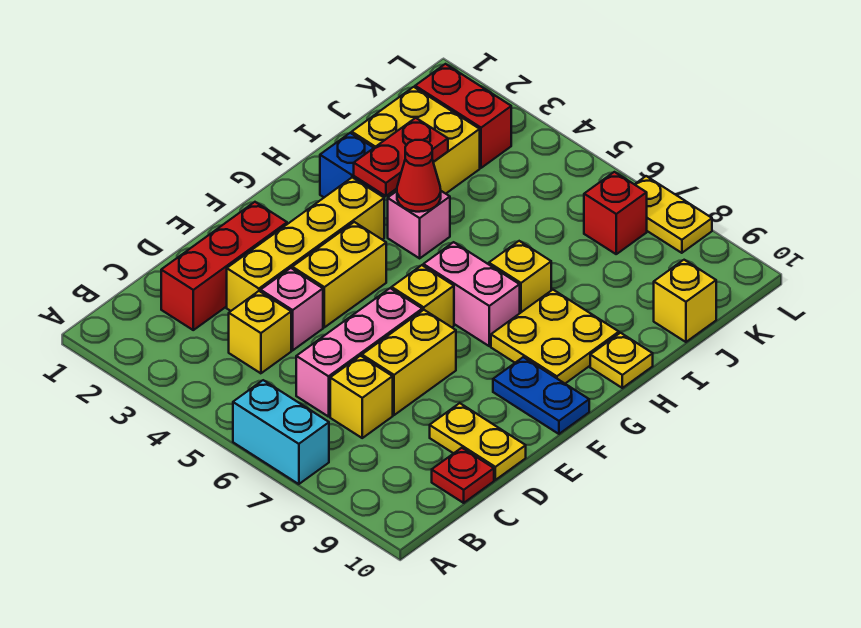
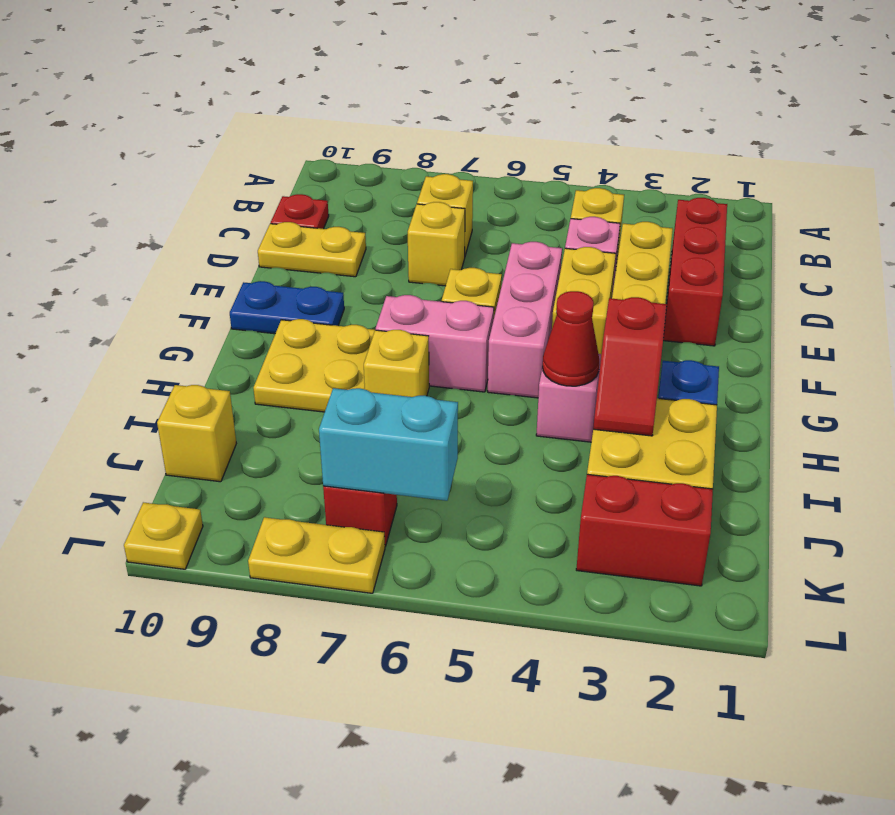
cyan brick A6:A7 level 1 -> cyan brick K6:K7 level 2
pink brick C6:E6 level 1 -> pink brick E5:G5 level 1
yellow brick D7:E7 level 1 -> yellow brick D7 level 1
red plate H3:I3 level 2 -> red slope H3:I3 level 2 top H
yellow plate H10 level 1 -> yellow plate L10 level 1

